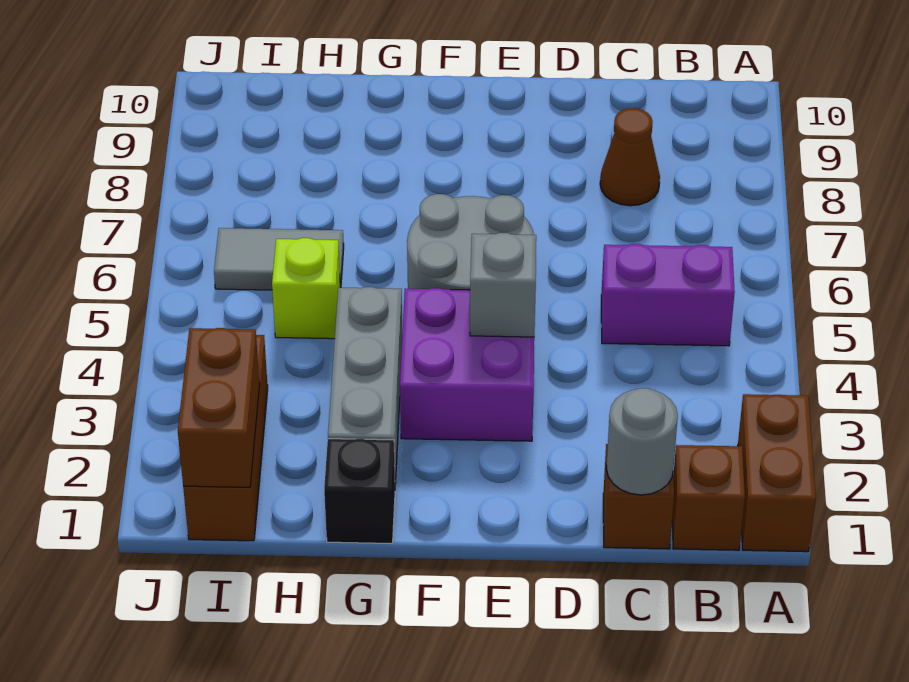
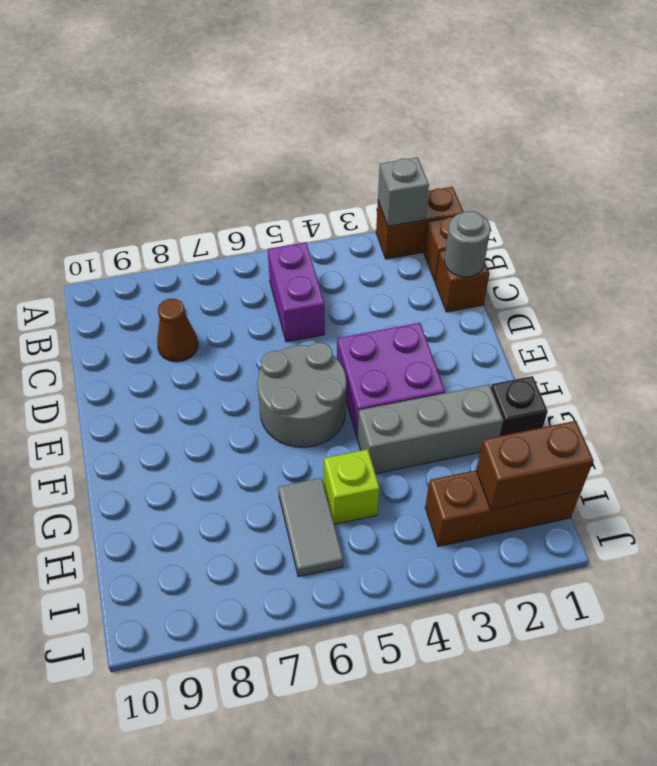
grey brick E4 level 2 -> grey brick A2 level 2

